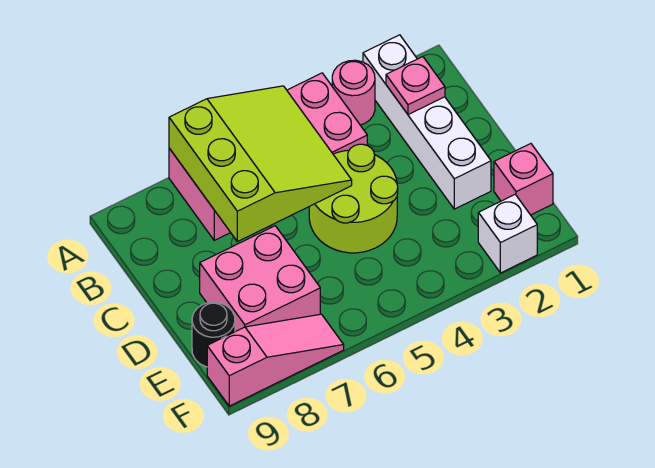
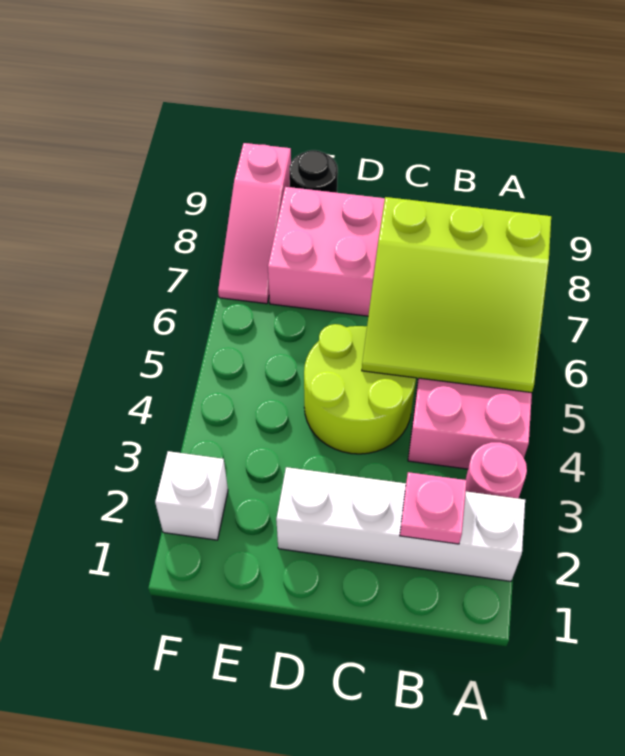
pink brick E1 level 1 -> none

